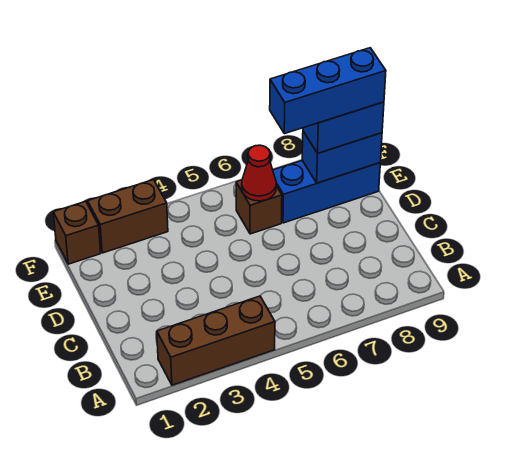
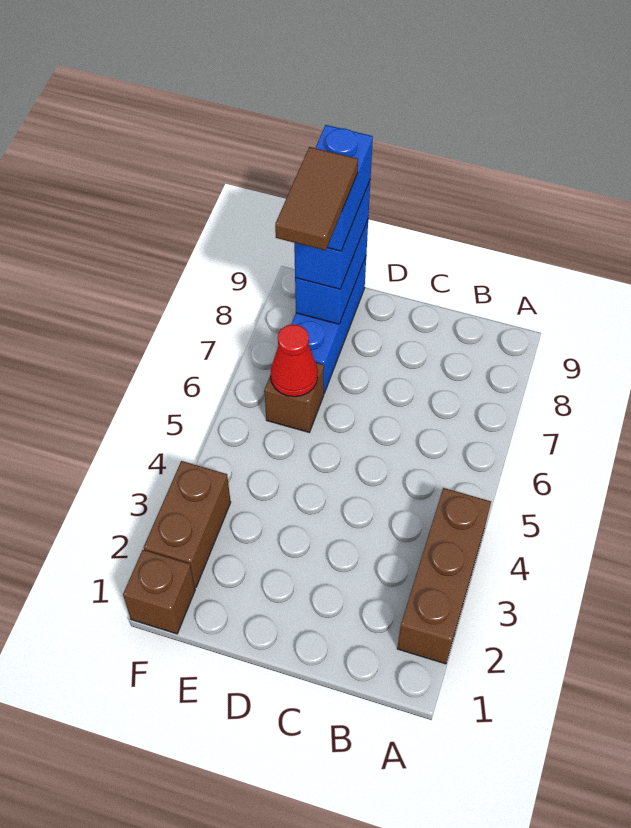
blue brick E7:E9 level 4 -> blue brick E8:E9 level 4
none -> brown tile E7:E8 level 5

